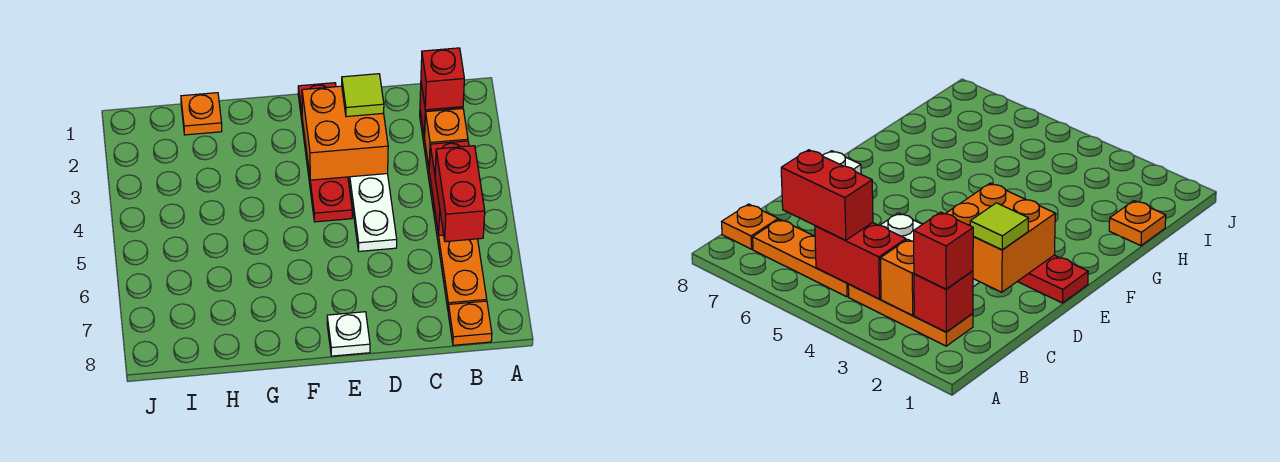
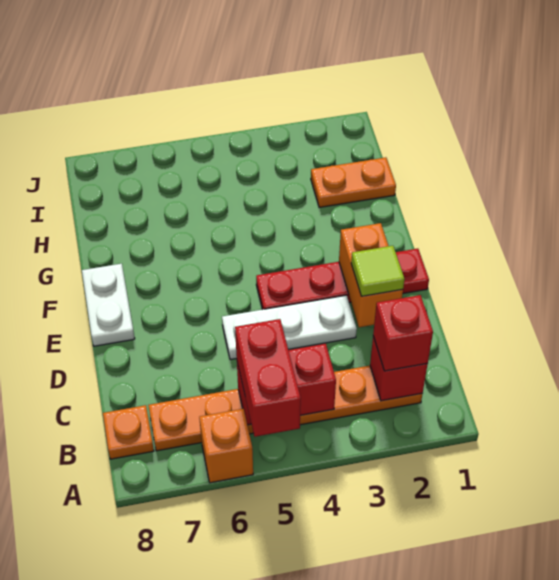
orange brick B3 level 2 -> orange brick A6 level 1
red brick B5:B6 level 3 -> red brick A5:B5 level 3
orange brick D2:E3 level 2 -> orange brick D2:E2 level 2
white plate E8 level 1 -> white plate E8:F8 level 1
orange plate H1 level 1 -> orange plate H1:H2 level 1

